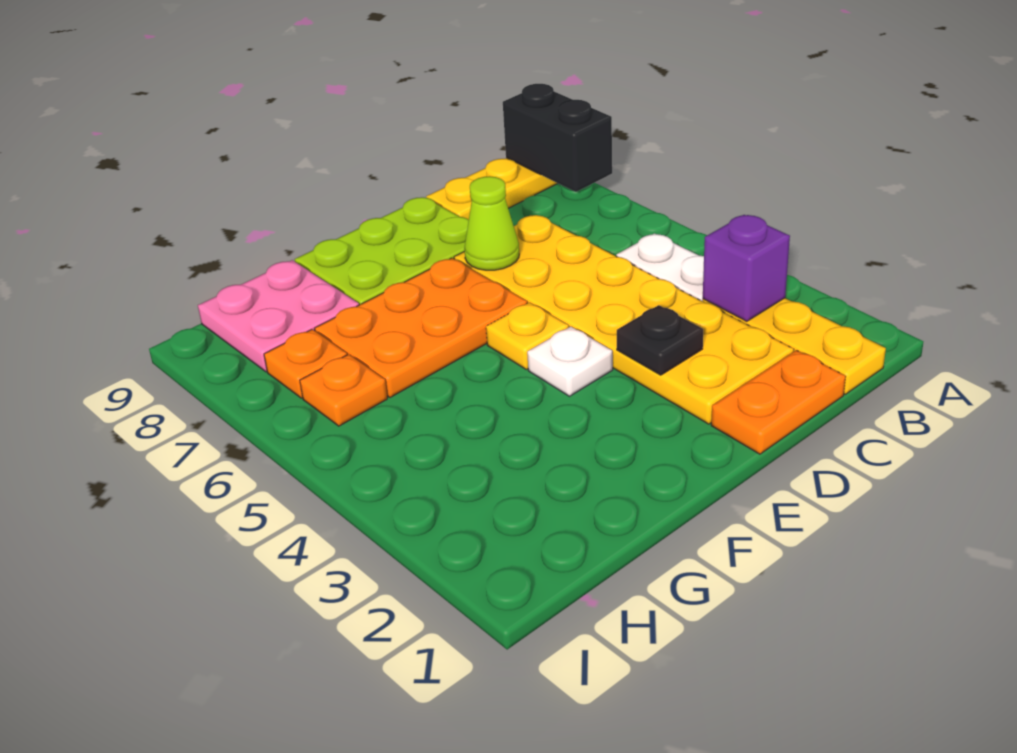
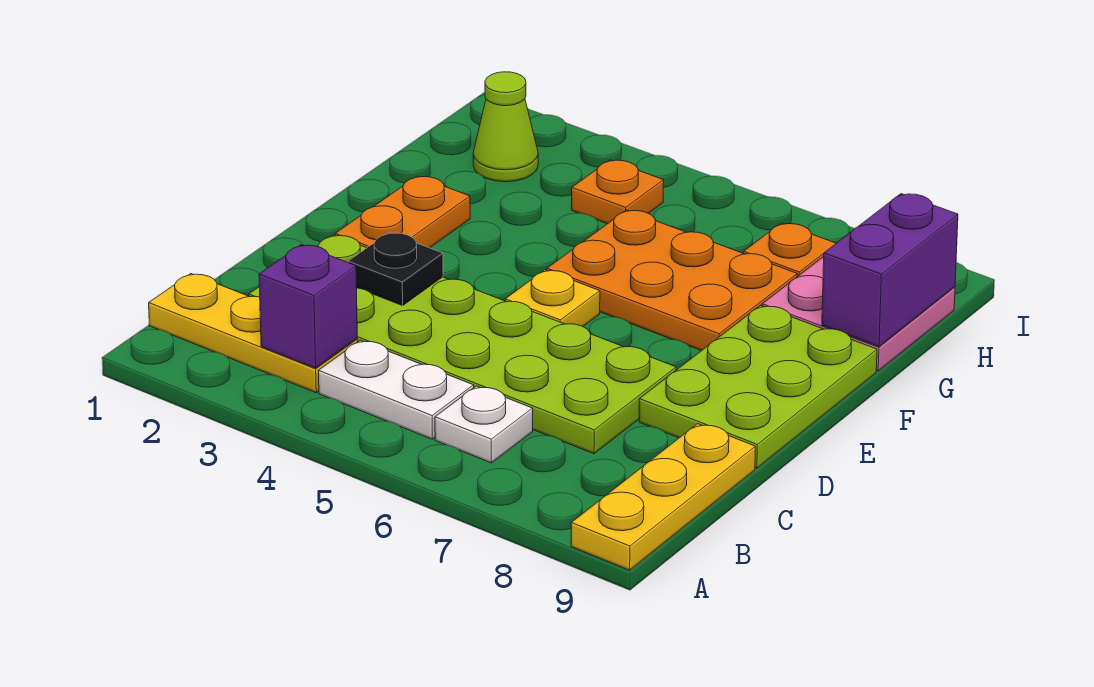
black brick A8:A9 level 2 -> none
orange plate C1:D1 level 1 -> orange plate E2:F2 level 1
yellow plate C2:D7 level 1 -> lime plate C2:D7 level 1
lime cone D7 level 2 -> lime cone H2 level 1
white plate E4 level 1 -> white plate B6 level 1
orange plate E6:G7 level 1 -> orange plate F5:G7 level 1
none -> purple brick G9:H9 level 2
orange plate H6 level 1 -> orange plate H4 level 1

